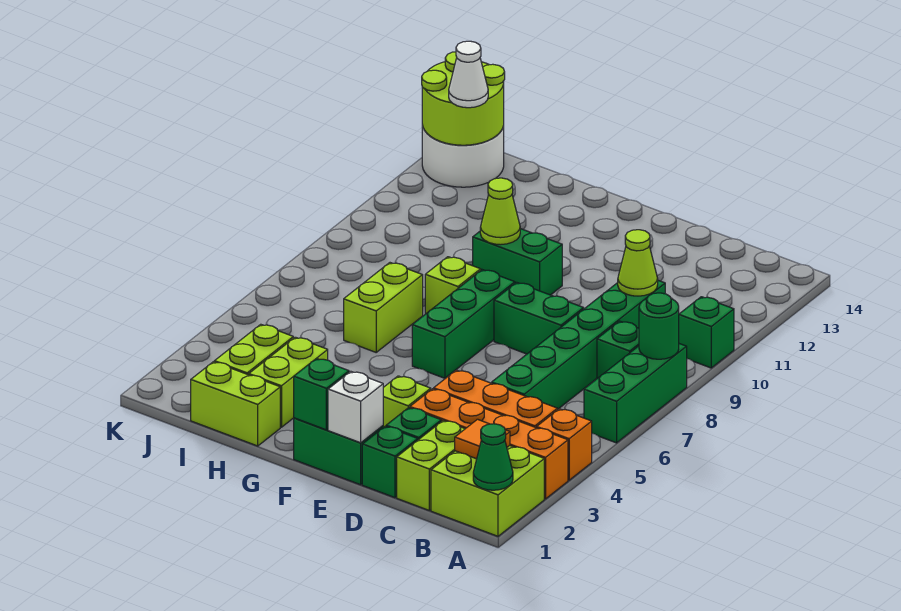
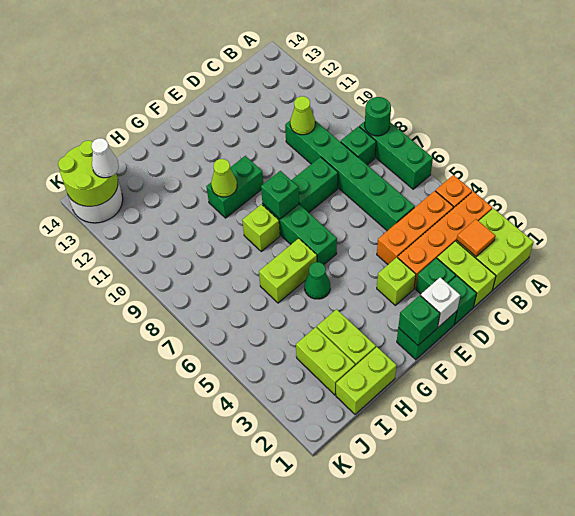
green cone A1 level 2 -> green cone G5 level 1
green brick A10 level 1 -> green brick F8 level 2
lime brick H6:H7 level 1 -> lime brick G6:H6 level 1

